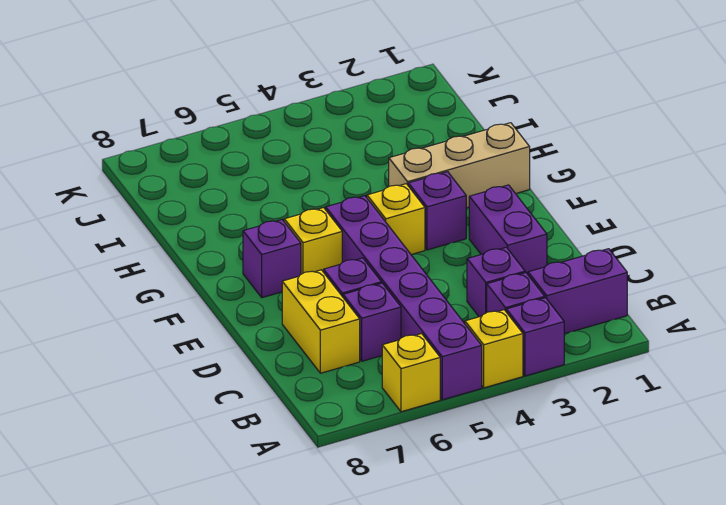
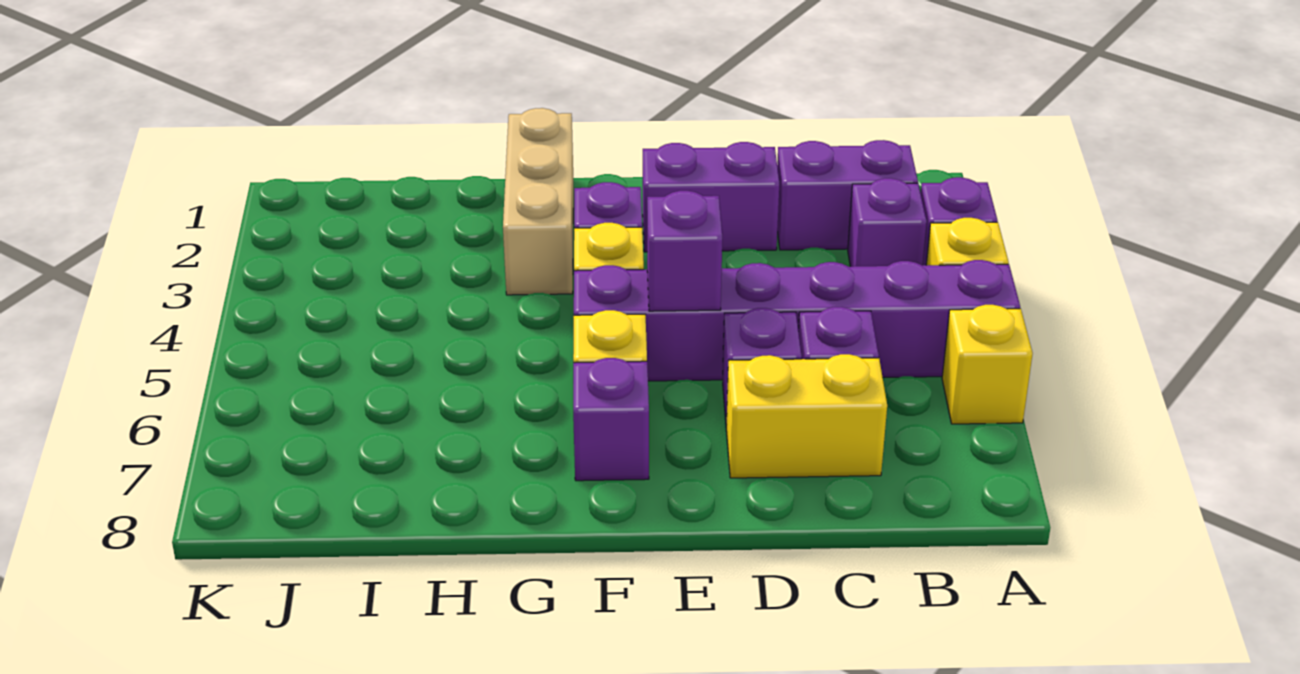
purple brick B1:B2 level 1 -> purple brick B2:C2 level 1
purple brick C3 level 1 -> purple brick E5 level 2

